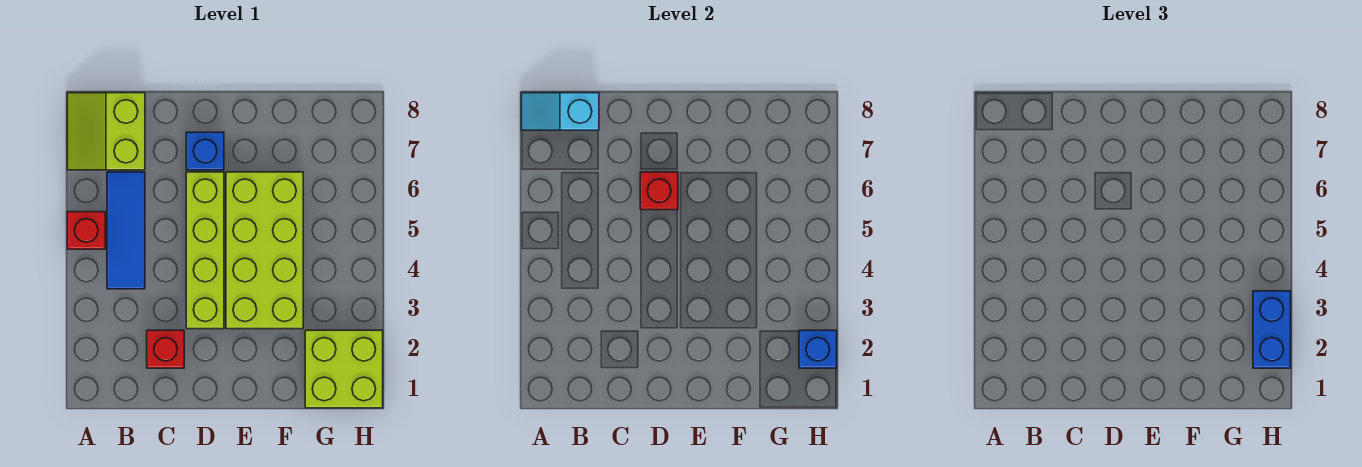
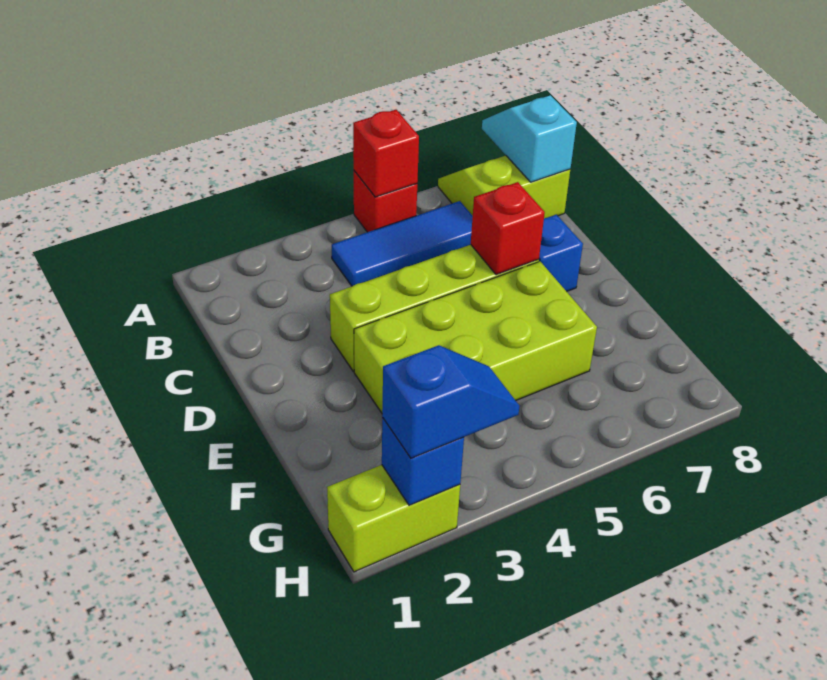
red brick C2 level 1 -> red brick A5 level 2
lime brick G1:H2 level 1 -> lime brick H1:H2 level 1
blue brick H2:H3 level 3 -> blue slope H2:H3 level 3 top 2

